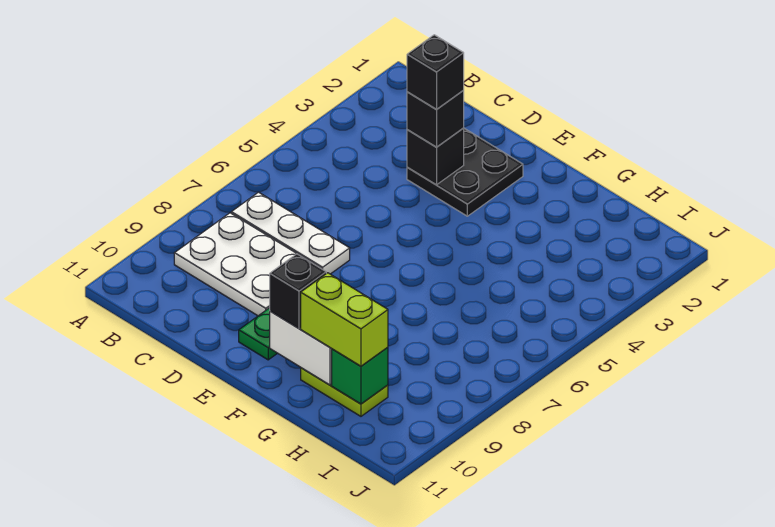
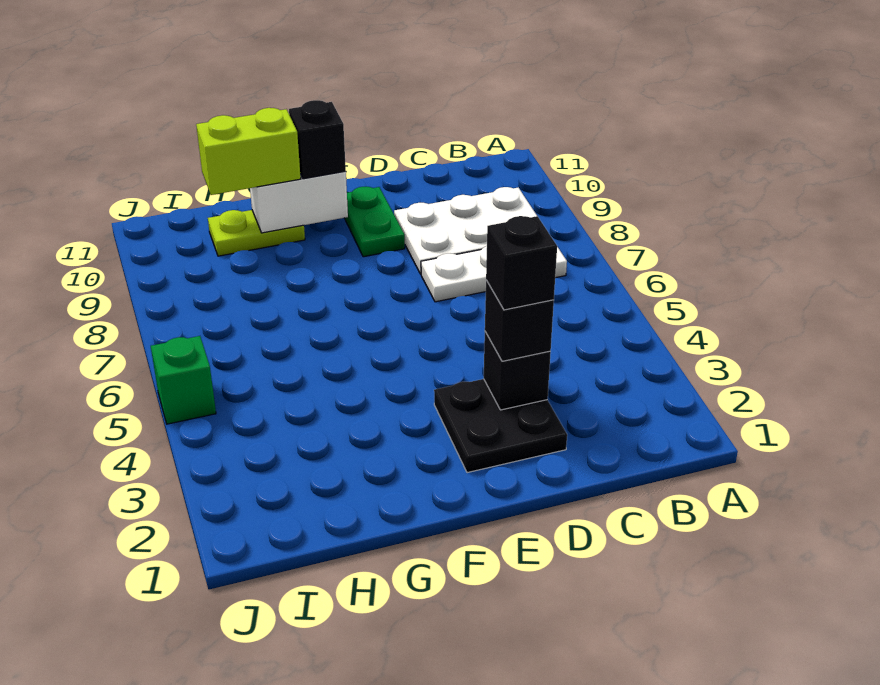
green brick H10 level 2 -> green brick J5 level 1

